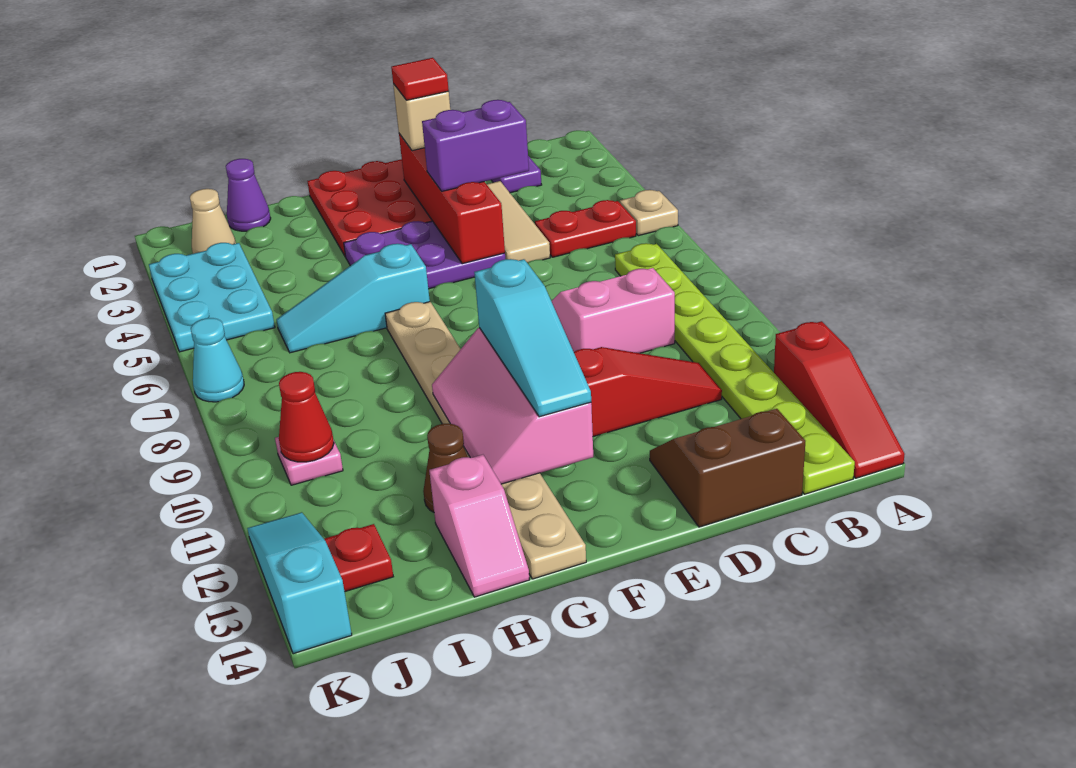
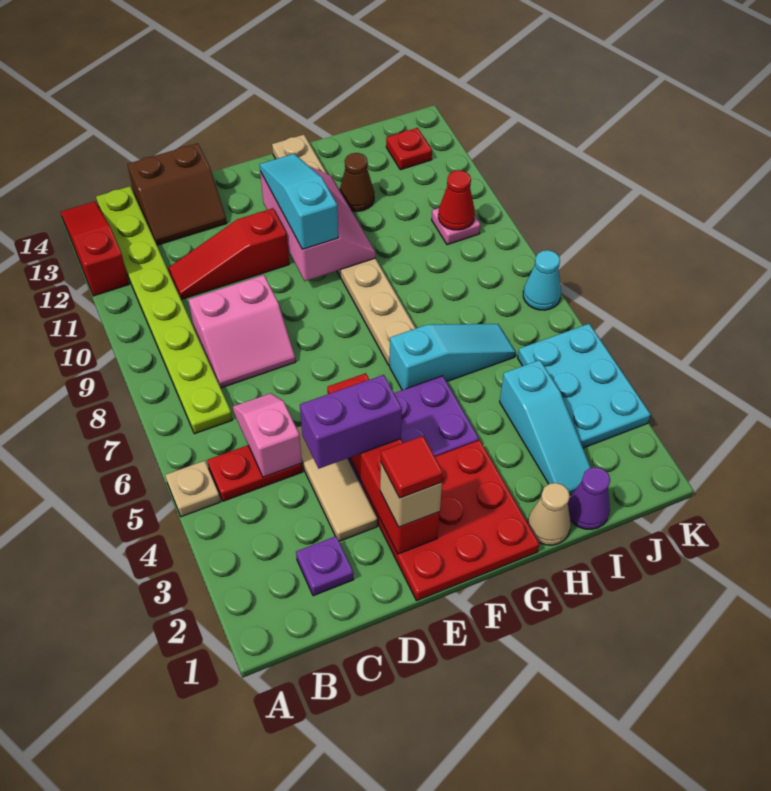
pink slope H13:H14 level 1 top 13 -> pink slope C5:C6 level 2 top 5
tan cone J2 level 1 -> tan cone H1 level 1
cyan slope K12:K14 level 1 top 14 -> cyan slope I2:I4 level 1 top 4

